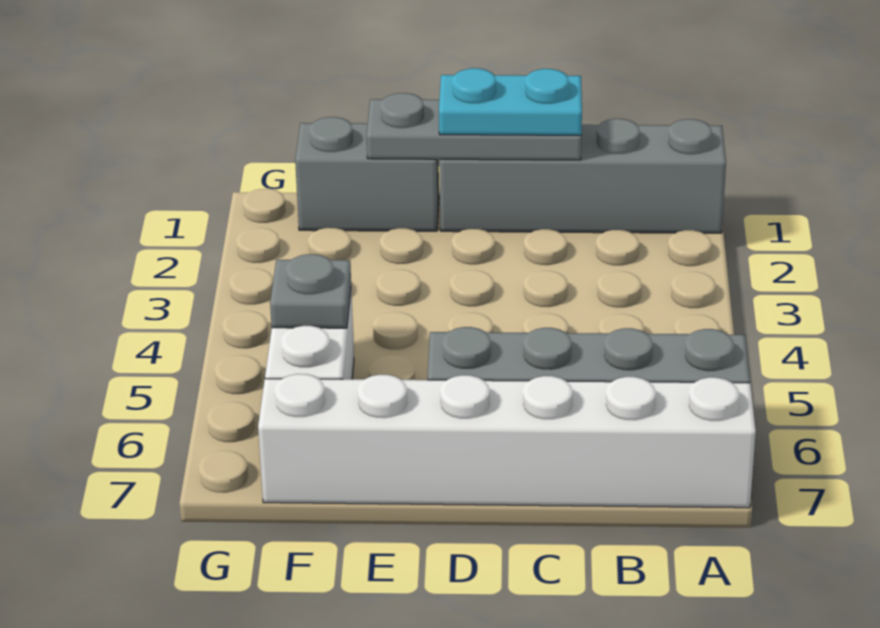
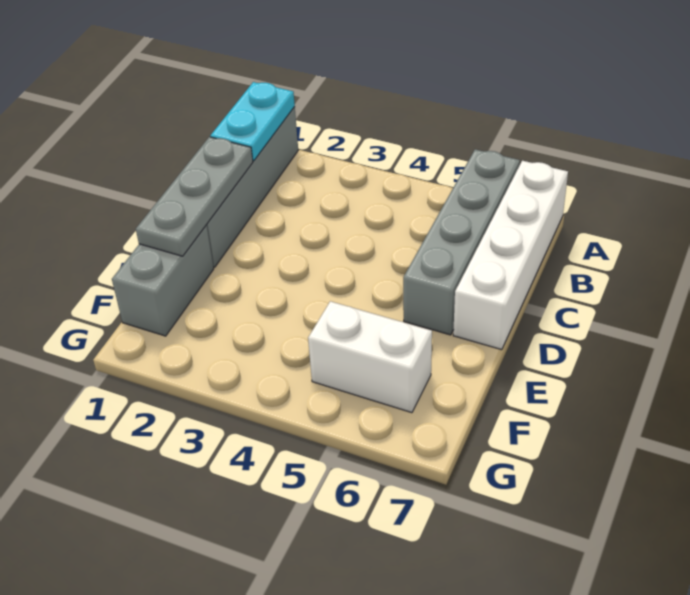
white brick A7:F7 level 1 -> white brick A7:D7 level 1
cyan plate C1:D1 level 3 -> cyan plate A1:B1 level 2
grey plate F5 level 2 -> none

